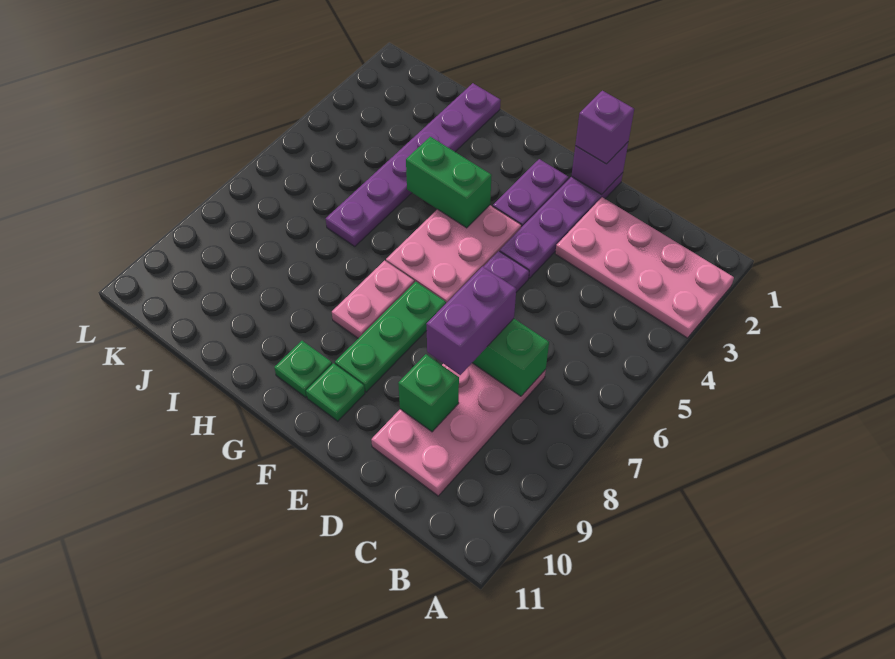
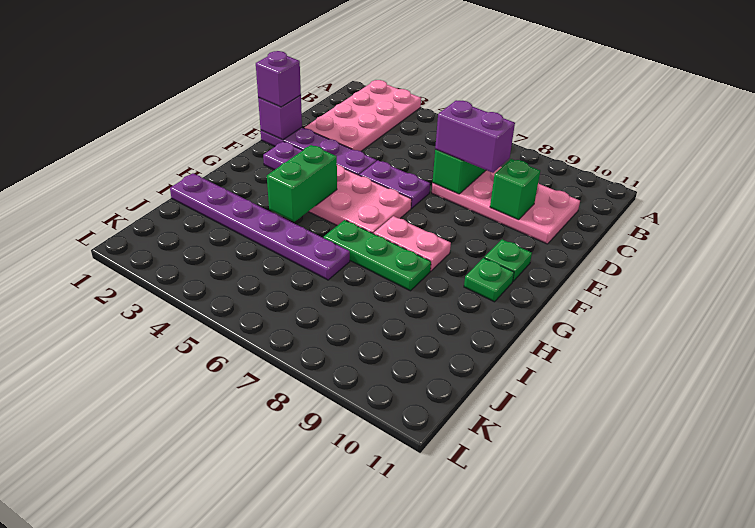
green plate F7:F9 level 1 -> green plate H6:H8 level 1

